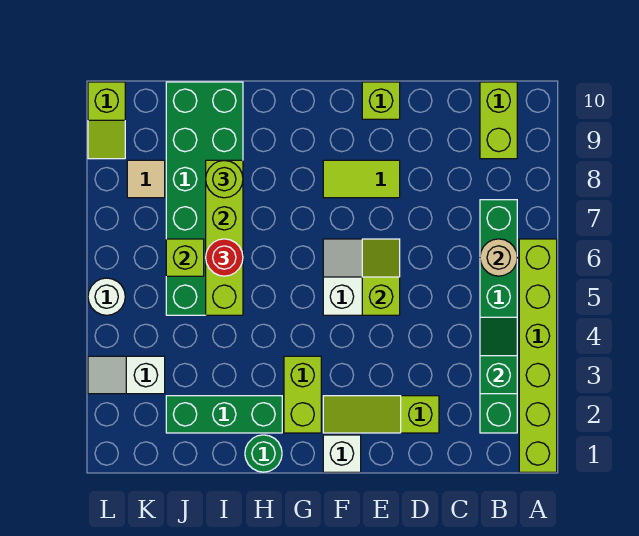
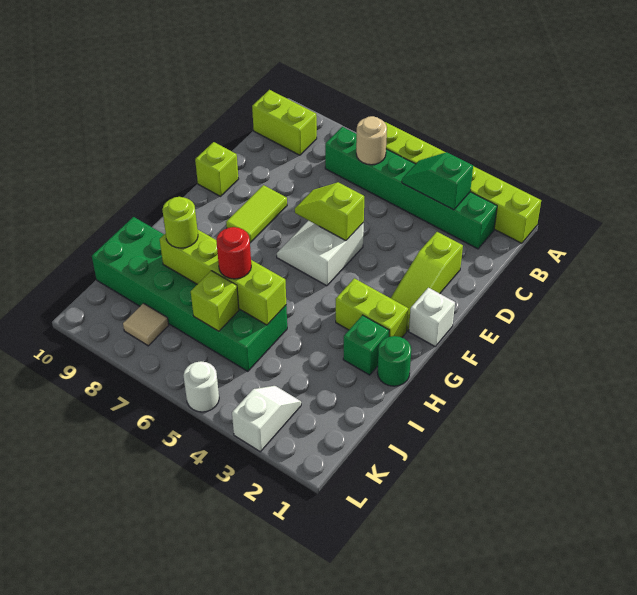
green brick H2:J2 level 1 -> green brick H2 level 1
white slope K3:L3 level 1 top K -> white slope K3:L3 level 1 top L
lime slope L9:L10 level 1 top 10 -> none

